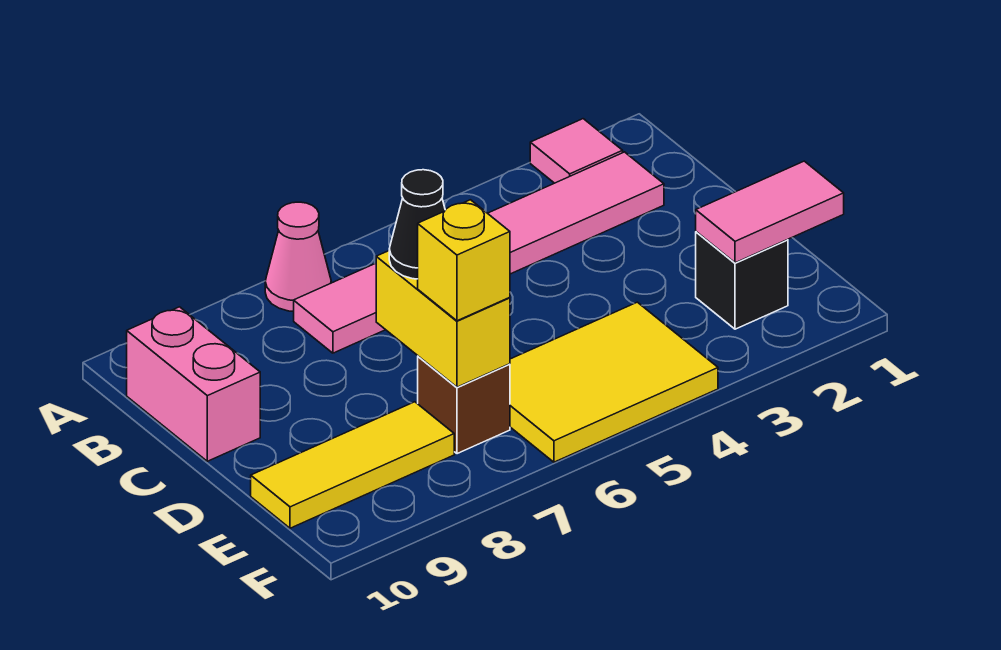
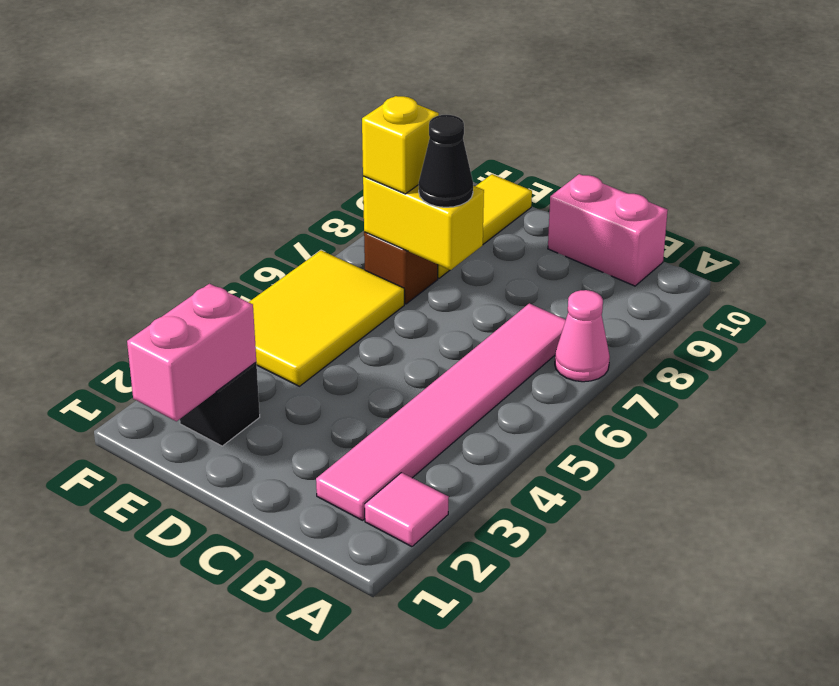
pink tile E1:E2 level 2 -> pink brick E1:E2 level 2

